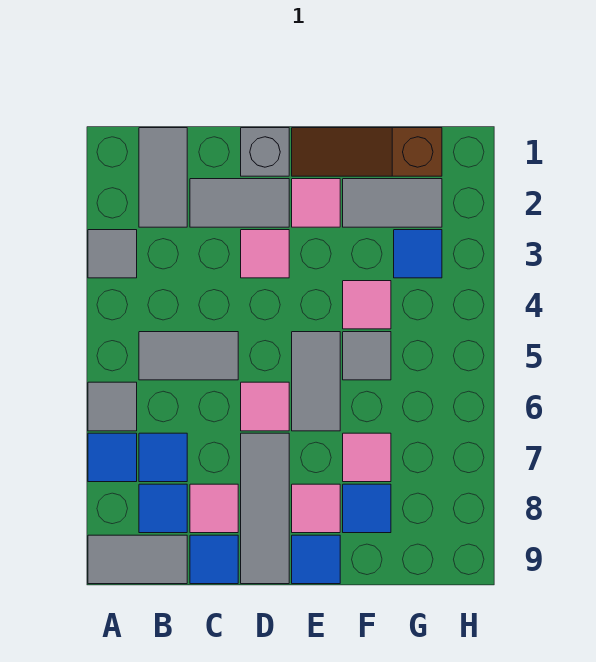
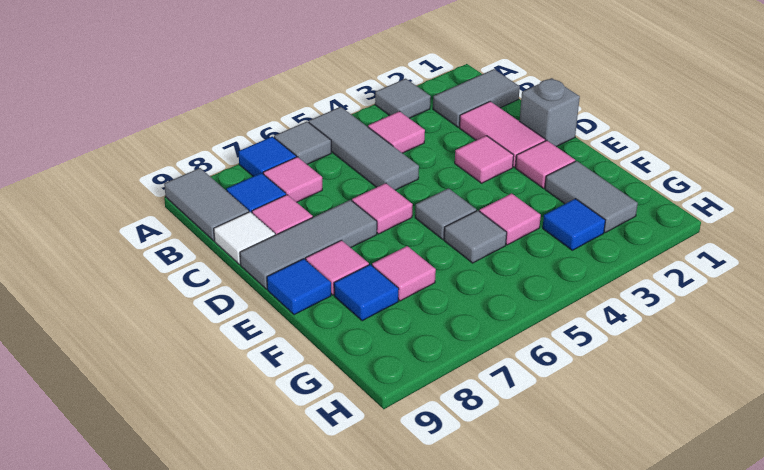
none -> pink tile B4 level 1
grey tile B5:C5 level 1 -> grey tile A5:C5 level 1
blue tile B7 level 1 -> pink tile B7 level 1
grey tile C2:D2 level 1 -> pink tile C2:D2 level 1
blue tile C9 level 1 -> white tile C9 level 1
brown slope E1:G1 level 1 top G -> none
grey tile E5:E6 level 1 -> grey tile E5 level 1

